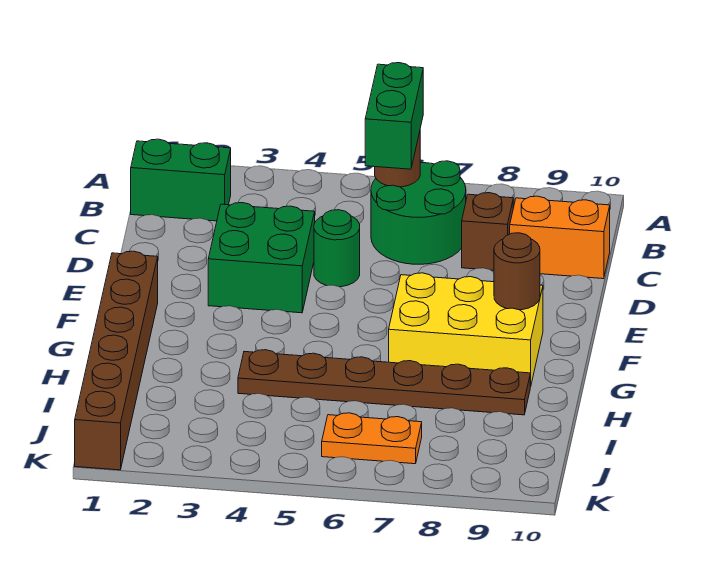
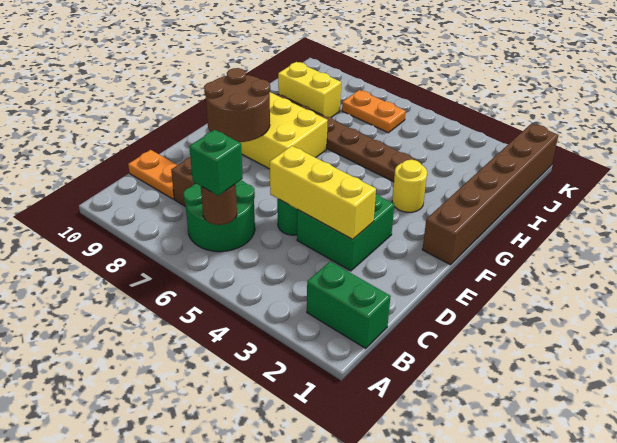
green brick B6:C6 level 3 -> green brick B6 level 3
orange brick C9:C10 level 1 -> orange plate C9:C10 level 1
none -> yellow brick D3:D5 level 2
brown round brick F9 level 2 -> brown round brick E8:F9 level 2
none -> yellow round brick G3 level 1
none -> yellow brick I8:I9 level 1

